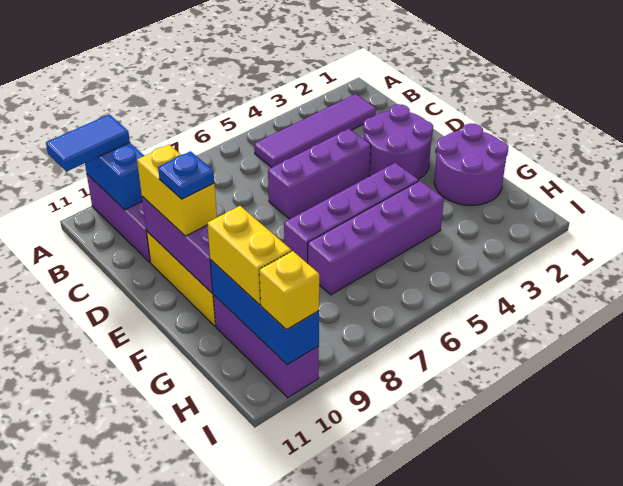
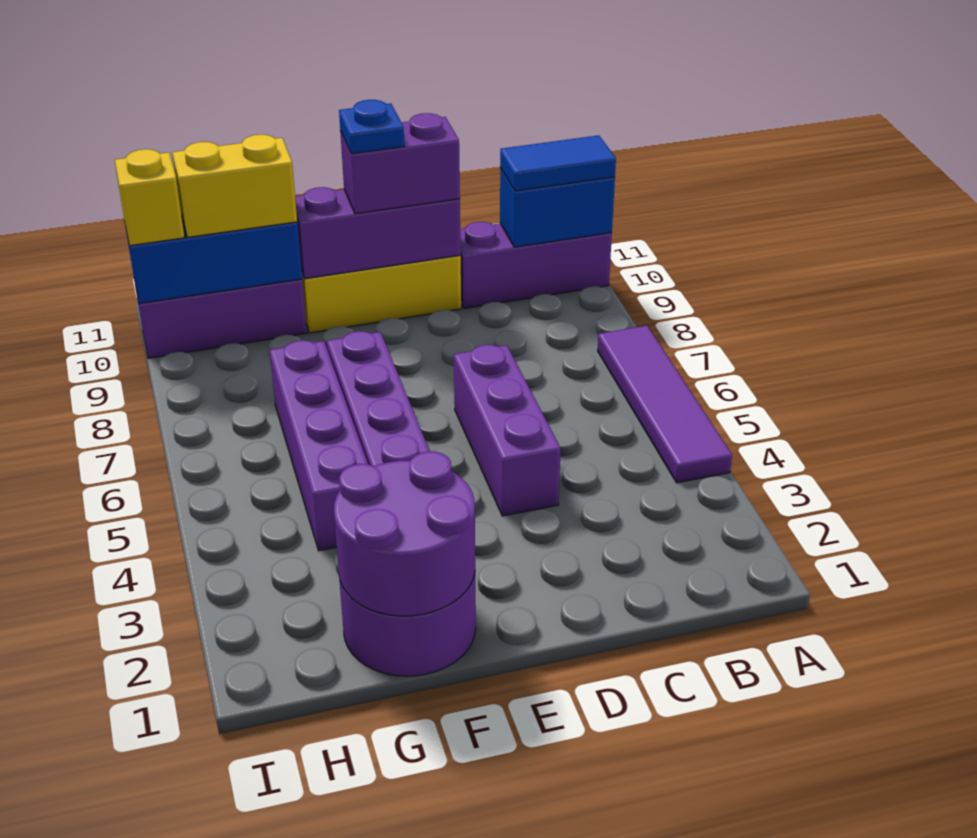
blue tile A10:A11 level 3 -> blue tile A10:B10 level 3
purple tile B2:B5 level 1 -> purple tile A4:A7 level 1
purple round brick D2:E3 level 1 -> purple round brick F1:G2 level 2
yellow brick D10:E10 level 3 -> purple brick D10:E10 level 3

